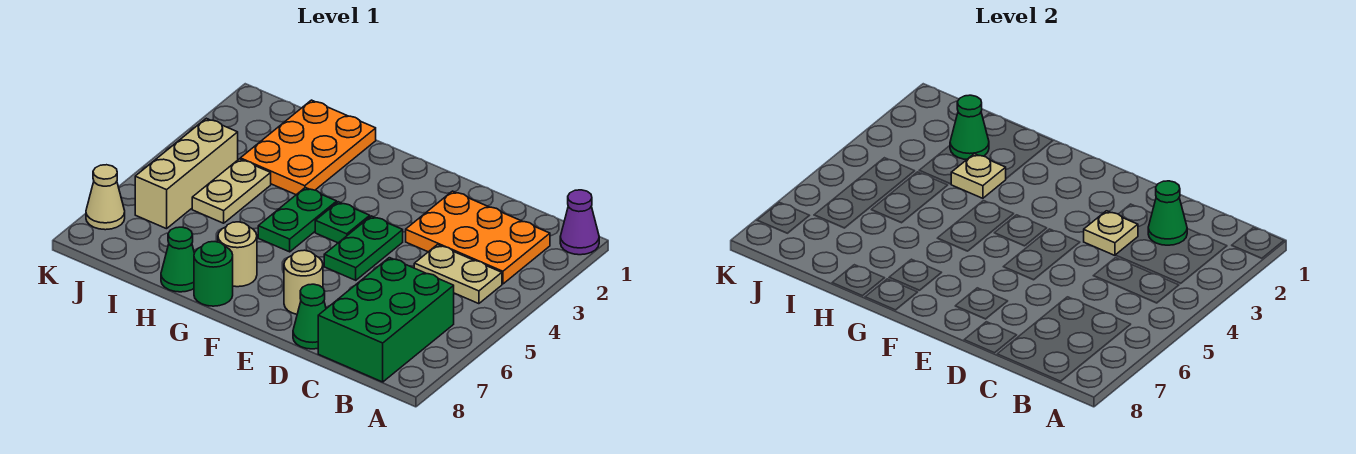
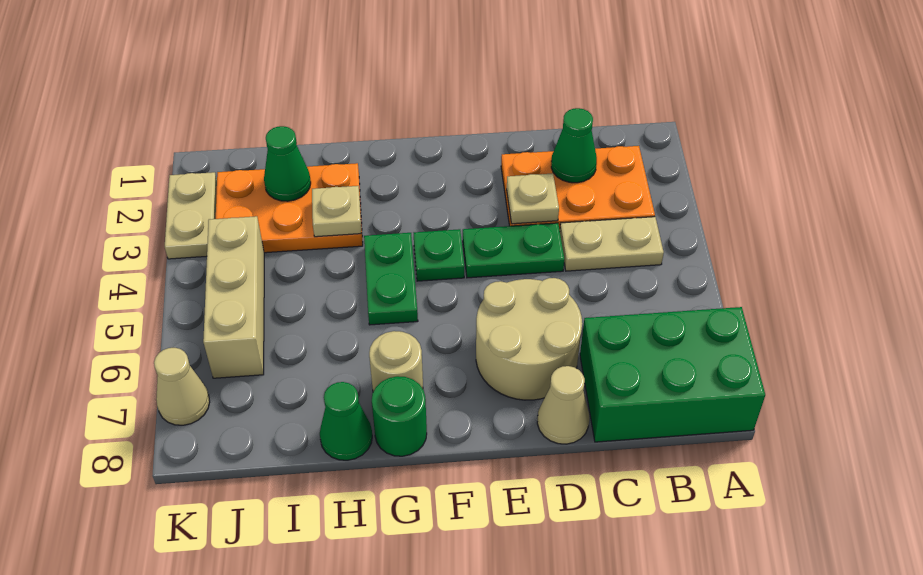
purple cone A1 level 1 -> none
green brick B6:C8 level 1 -> green brick A7:C8 level 1
green cone D8 level 1 -> tan cone D8 level 1
green plate E4:E5 level 1 -> green plate D4:E4 level 1
tan round brick E7 level 1 -> tan round brick D6:E7 level 1
orange plate H1:I3 level 1 -> orange plate H2:J3 level 1
tan plate I4:I5 level 1 -> tan plate K2:K3 level 1

